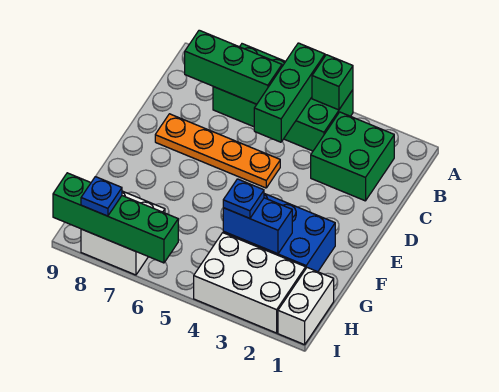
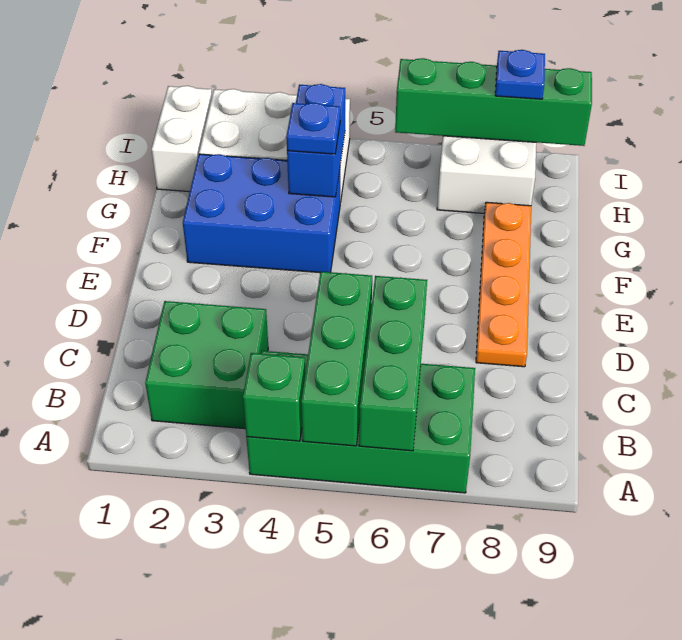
green brick B6:B8 level 2 -> green brick A6:C6 level 2
orange plate D5:D8 level 1 -> orange plate D8:G8 level 1
blue brick G3:G4 level 2 -> blue brick G4:H4 level 2

